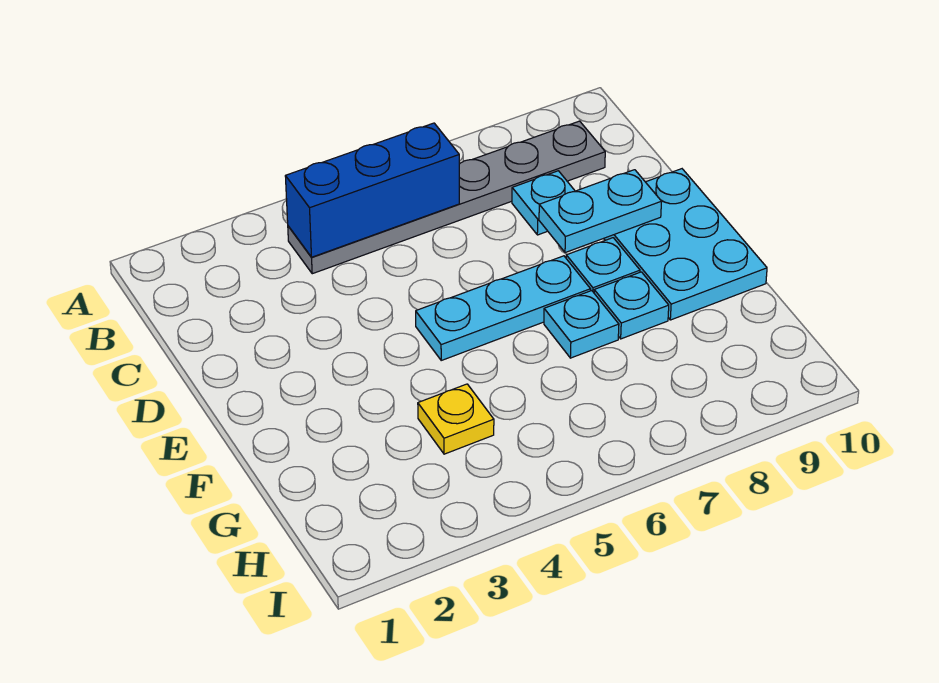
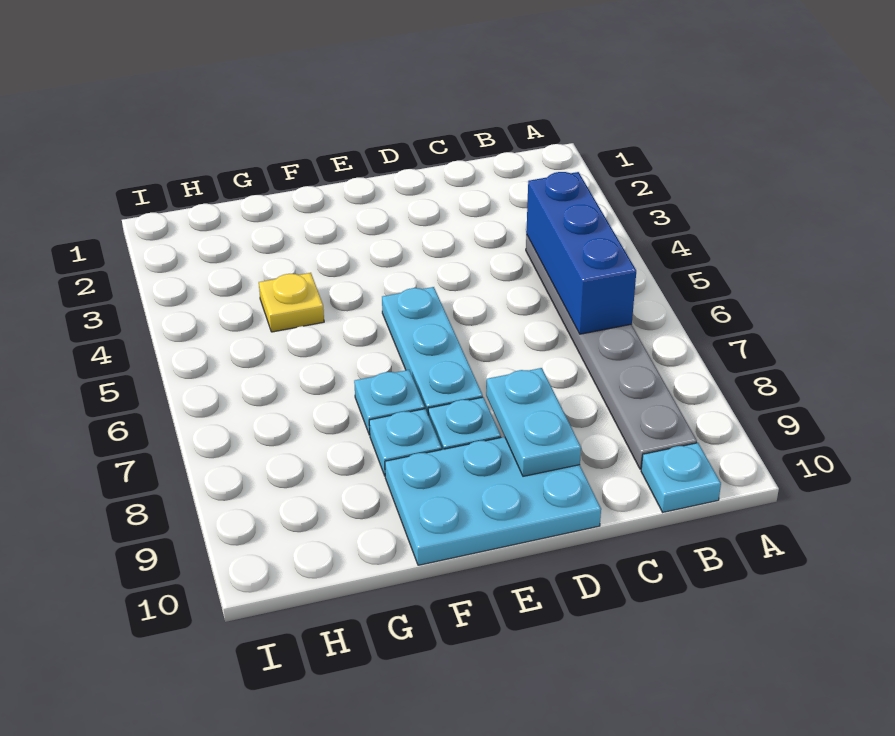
cyan plate C8 level 1 -> cyan plate B10 level 1

